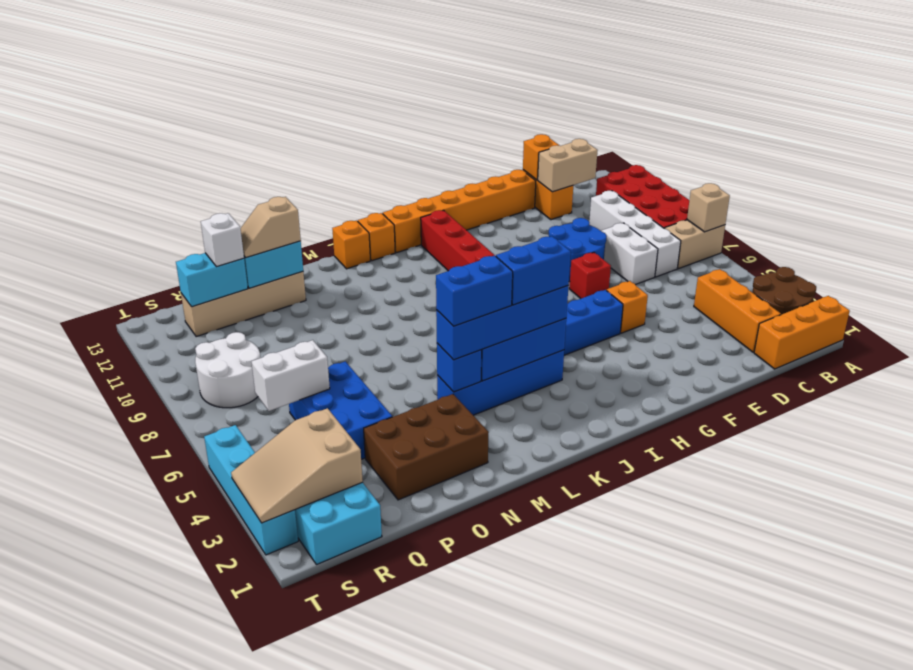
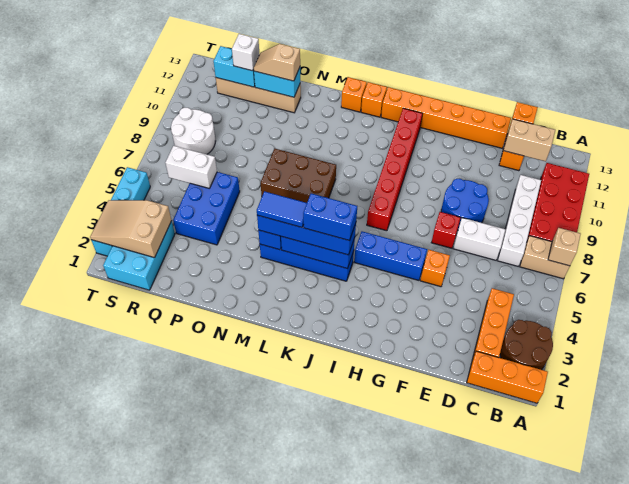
white brick D7:D8 level 1 -> white brick D7:E7 level 1
blue brick L4:M4 level 4 -> blue tile L4:M4 level 4
brown brick N2:P3 level 1 -> brown brick L7:N8 level 1

